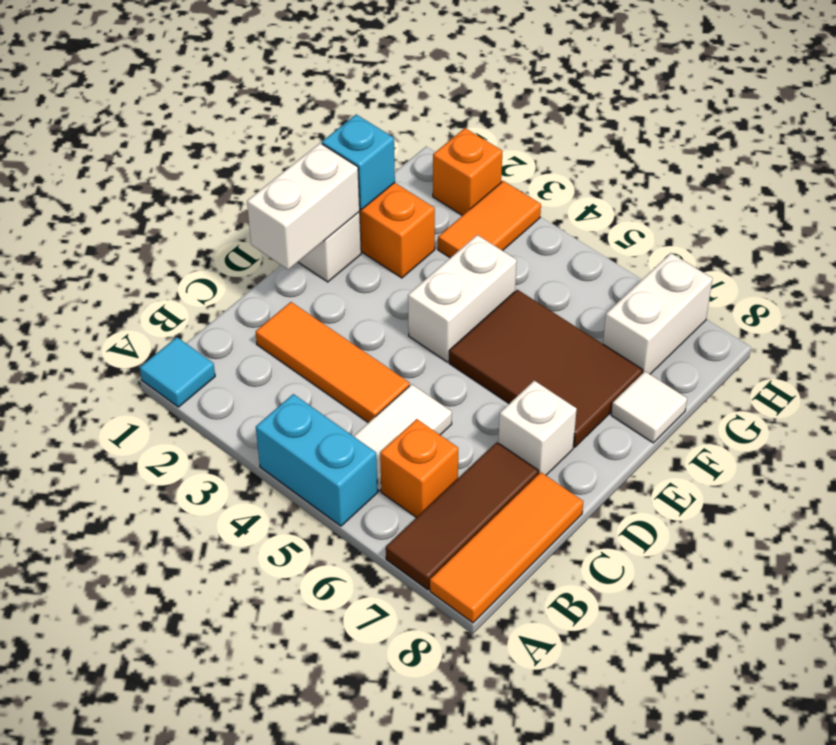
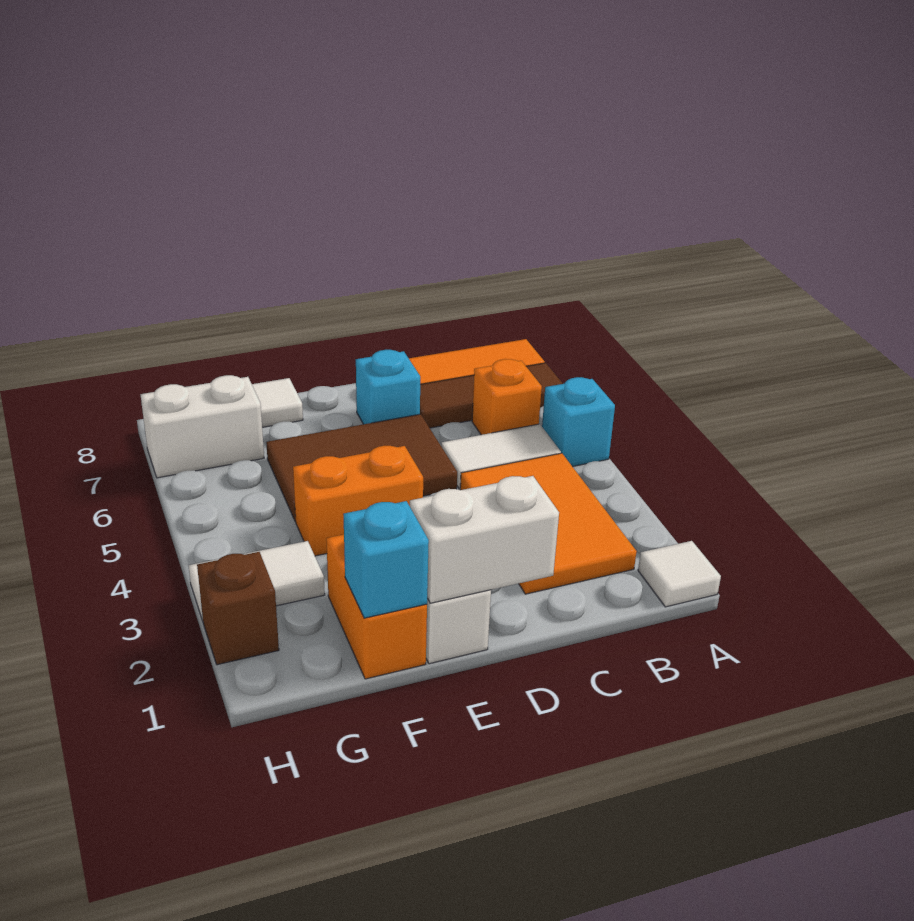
cyan tile A1 level 1 -> white tile A1 level 1
cyan brick A4:A5 level 1 -> cyan brick A5 level 1
orange tile C2:C4 level 1 -> orange tile B2:C4 level 1
white brick D7 level 1 -> cyan brick D7 level 1
white brick E4:F4 level 1 -> orange brick E4:F4 level 1
brown tile E5:F7 level 1 -> brown tile D5:F6 level 1
orange tile G3:H3 level 1 -> white tile G3:H3 level 1
orange brick H2 level 1 -> brown brick H2 level 1

